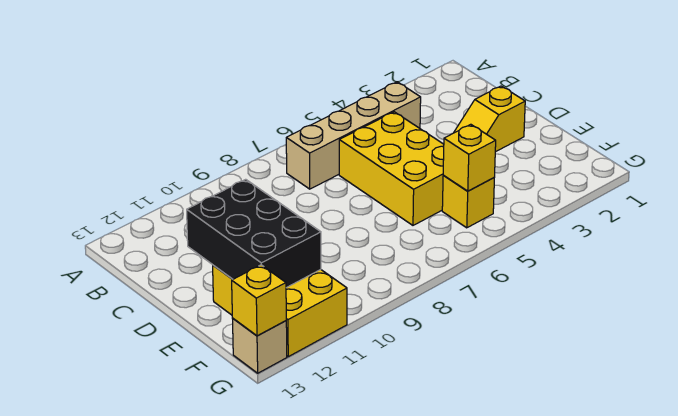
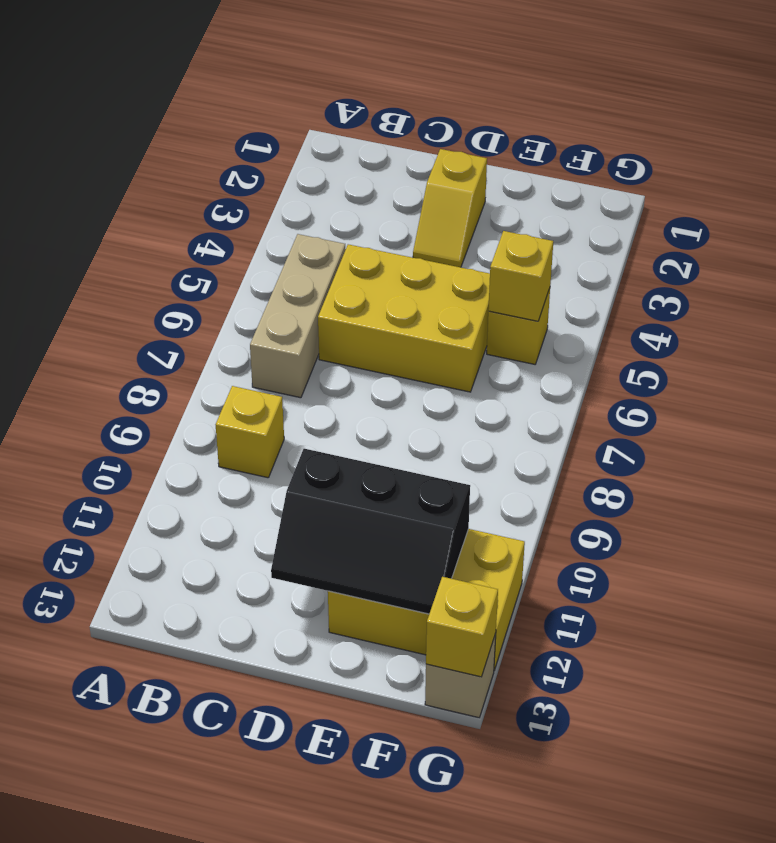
tan brick B4:B7 level 1 -> tan brick B5:B7 level 1
none -> yellow brick B9 level 1
black brick D11:F12 level 2 -> black slope D11:F12 level 2 top 11

